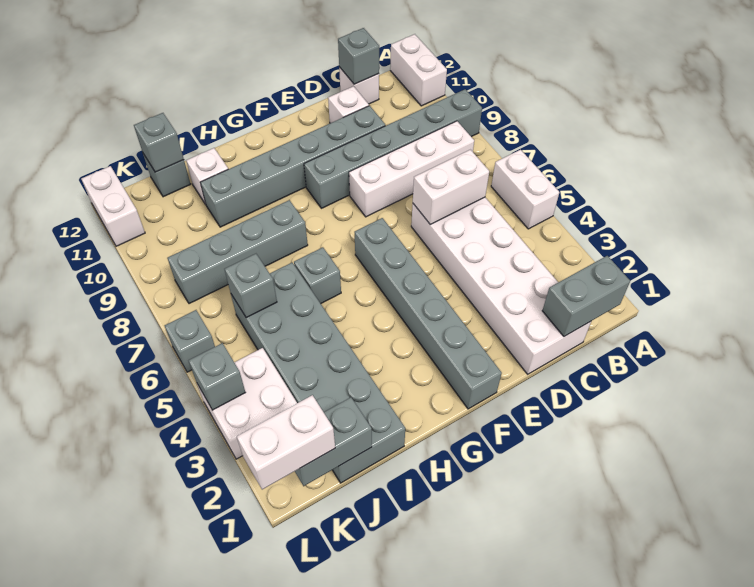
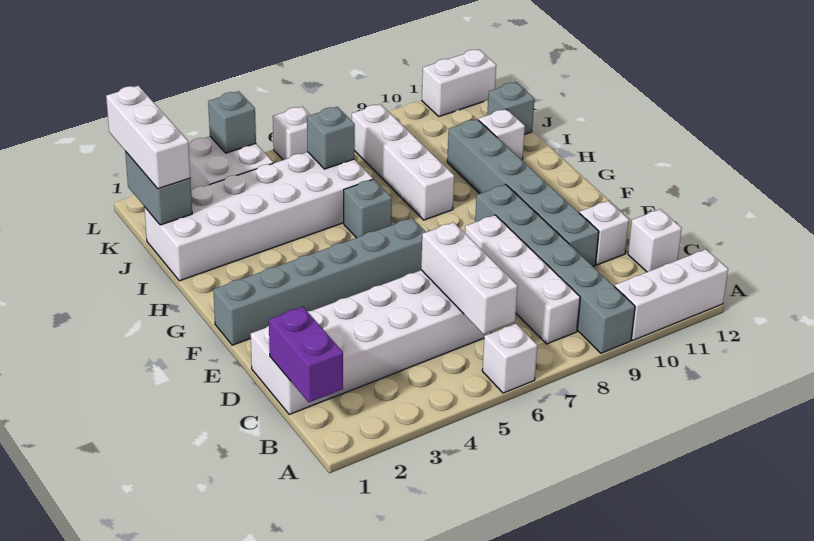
white brick A5:A6 level 1 -> white brick A6 level 1
white brick A11:A12 level 1 -> white brick A10:A12 level 1
grey brick B1:C1 level 2 -> purple brick B1:C1 level 2
white brick C6:D6 level 2 -> white brick B6:D6 level 2
grey brick C12 level 2 -> none
grey brick H8:K8 level 1 -> white brick H8:K8 level 1
grey brick I1:J6 level 1 -> white brick I1:J6 level 1
grey brick J12 level 2 -> none
white brick K1:L1 level 3 -> white brick J1:L1 level 3
grey brick L6 level 1 -> white brick L6 level 1

